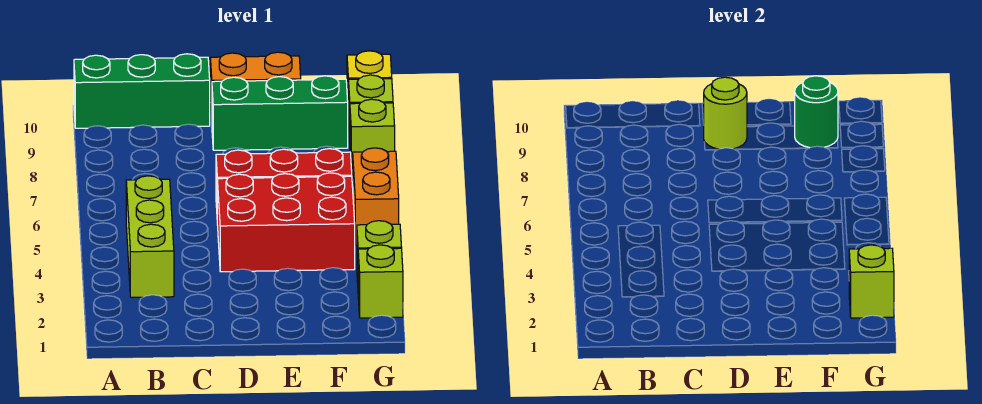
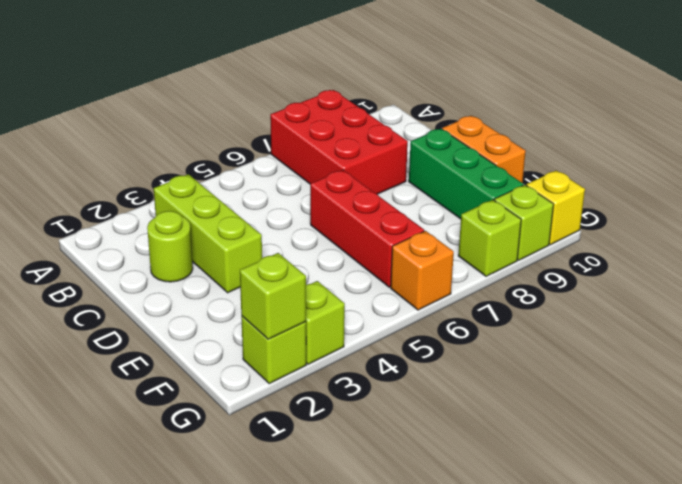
green brick A10:C10 level 1 -> none
lime brick B3:B5 level 1 -> lime brick B3:D3 level 1
red brick D4:F5 level 1 -> red brick A7:C8 level 1
lime round brick D9 level 2 -> lime round brick C2 level 1
green round brick F9 level 2 -> none
orange brick G5:G6 level 1 -> orange brick G6 level 1

